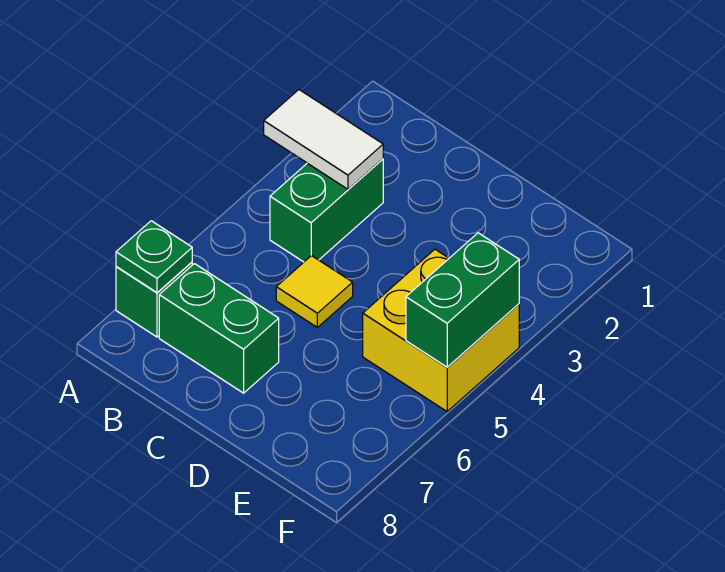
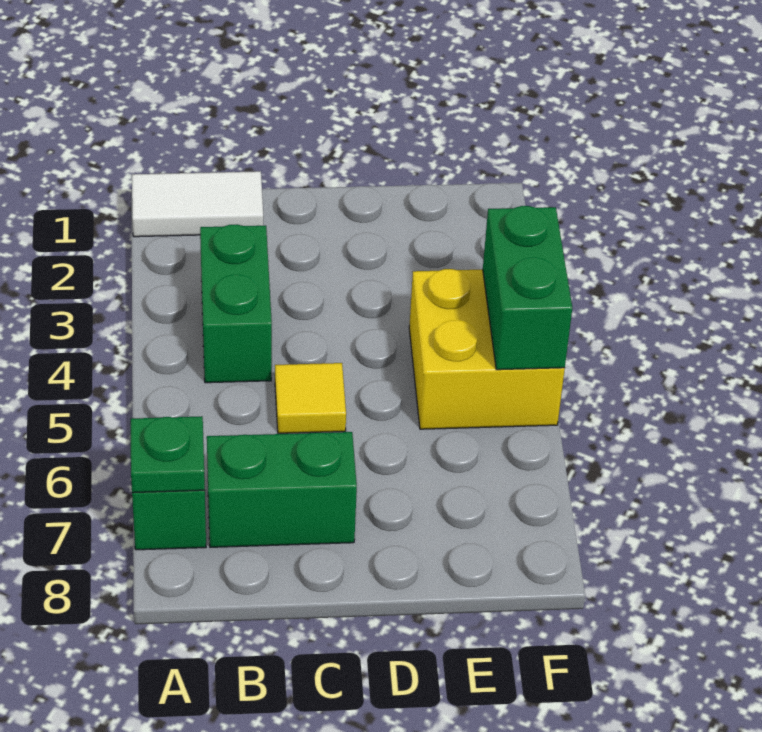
white tile A3:B3 level 2 -> white tile A1:B1 level 1

